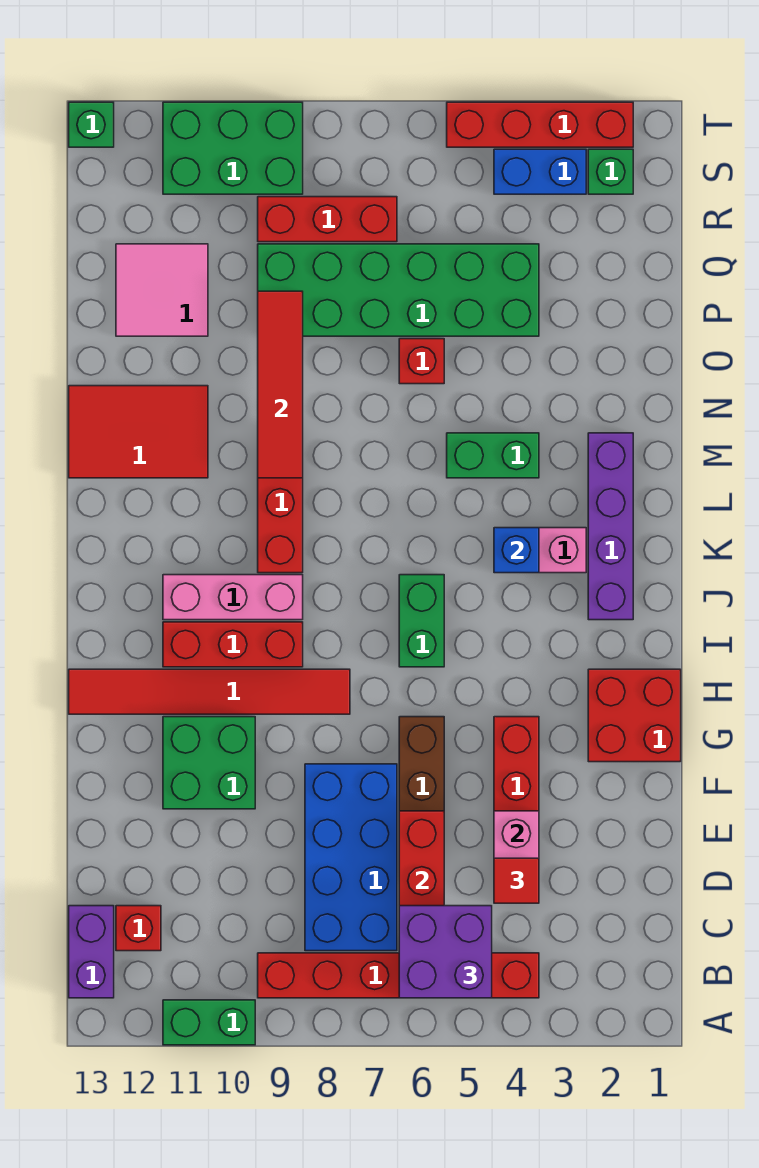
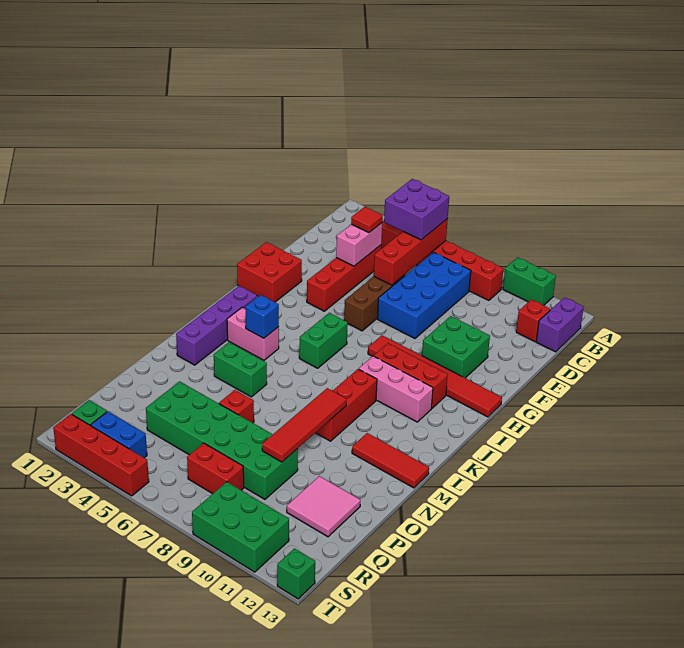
red tile M11:N13 level 1 -> red tile M11:M13 level 1
red brick R7:R9 level 1 -> red brick R7:R8 level 1

